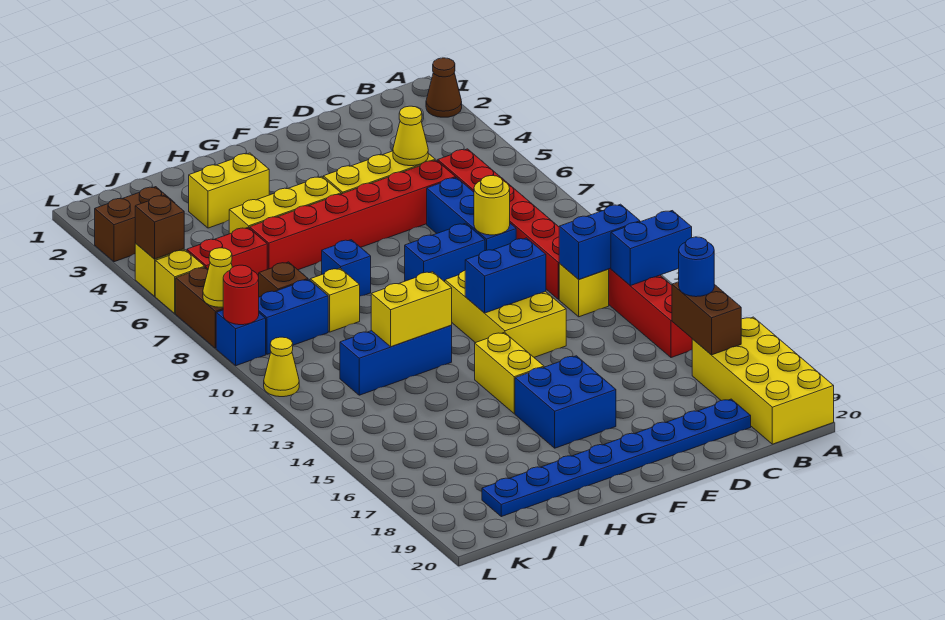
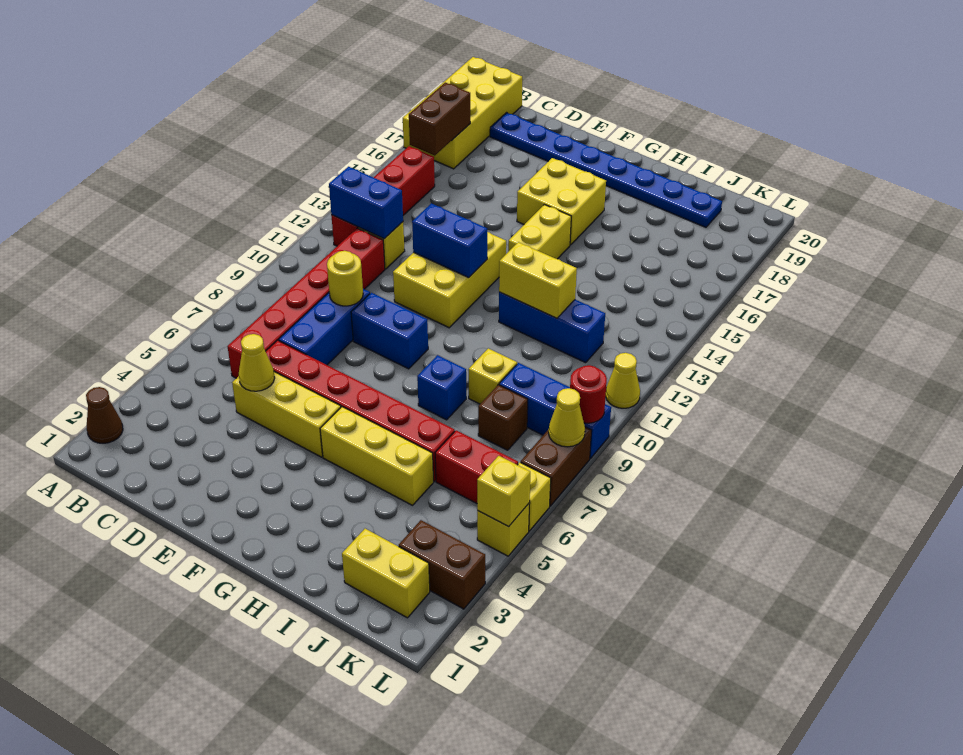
blue brick A13:B13 level 2 -> none
blue round brick B16 level 3 -> none
blue brick F16:G17 level 1 -> yellow brick F16:G17 level 1
yellow brick H3:I3 level 1 -> yellow brick J2:K2 level 1
brown brick L5 level 2 -> yellow brick L5 level 2

